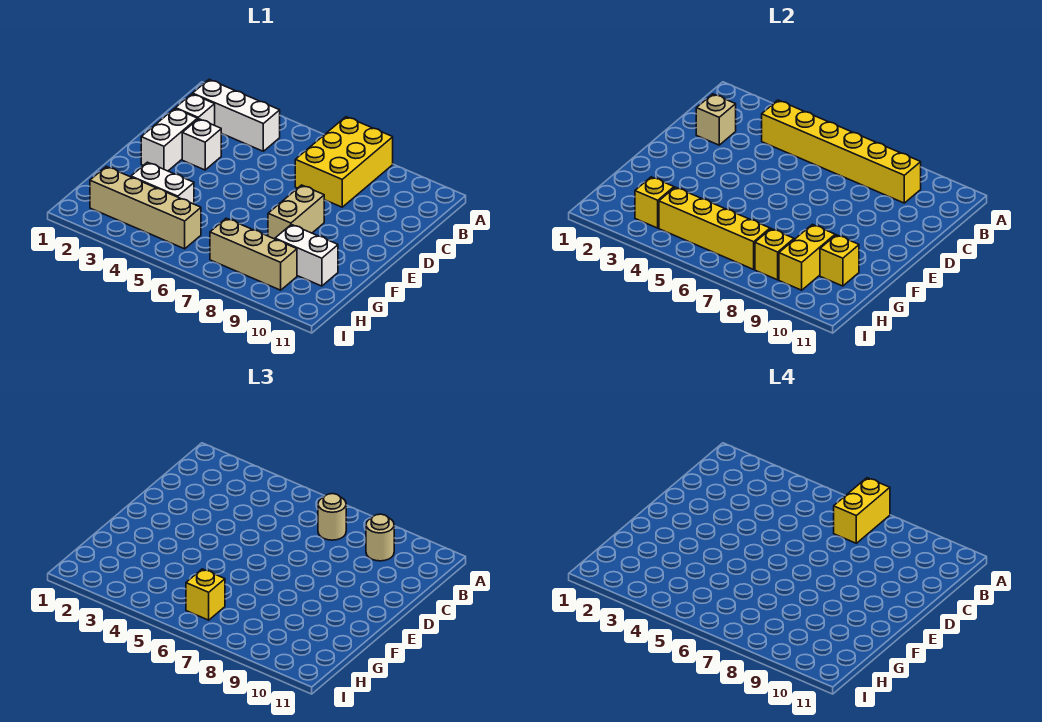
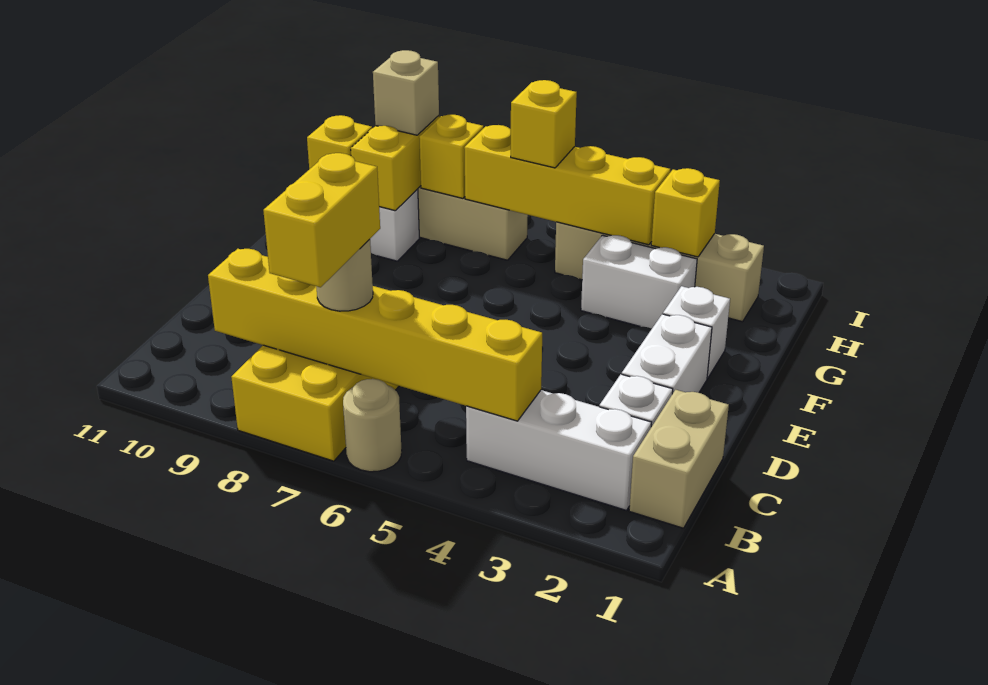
tan round brick B9 level 3 -> tan round brick A6 level 1
tan brick C2 level 2 -> tan brick H9 level 3
white brick D3 level 1 -> white brick F2 level 1
tan brick E8:F8 level 1 -> tan brick B1:C1 level 1

